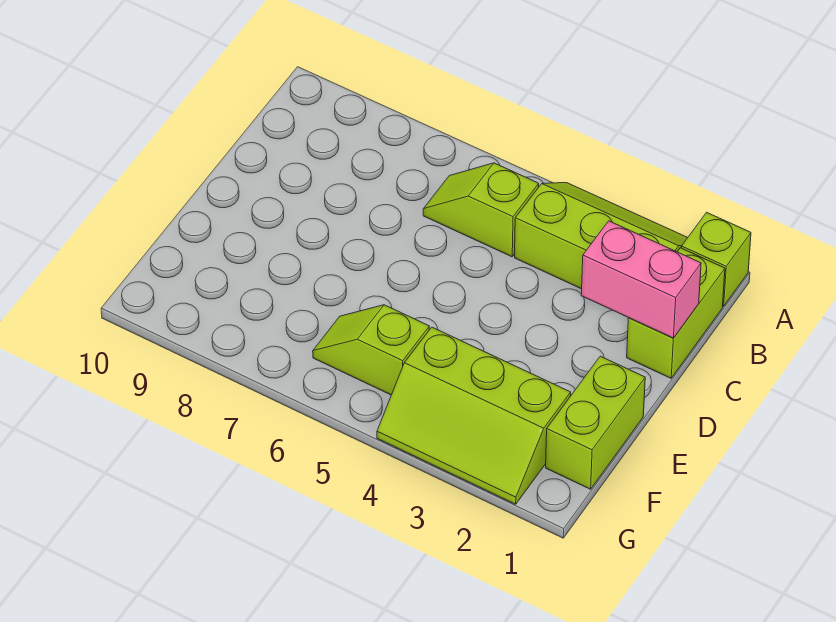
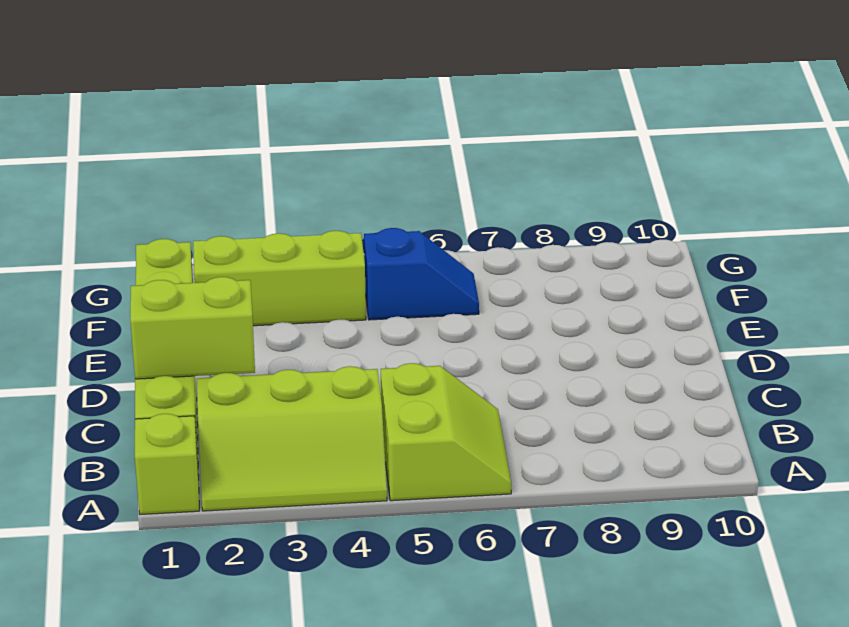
lime slope B5:B6 level 1 top 5 -> lime slope A5:B6 level 1 top 5
pink brick C1:C2 level 2 -> lime brick C1:C2 level 2
lime slope F5:F6 level 1 top 5 -> blue slope F5:F6 level 1 top 5

